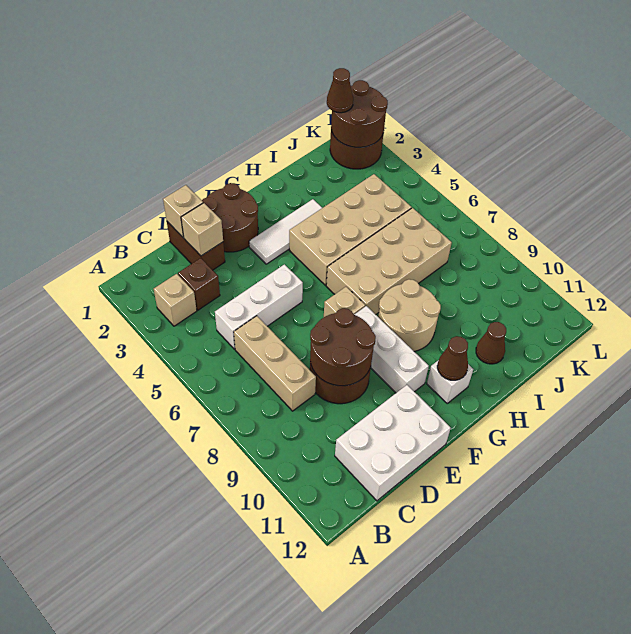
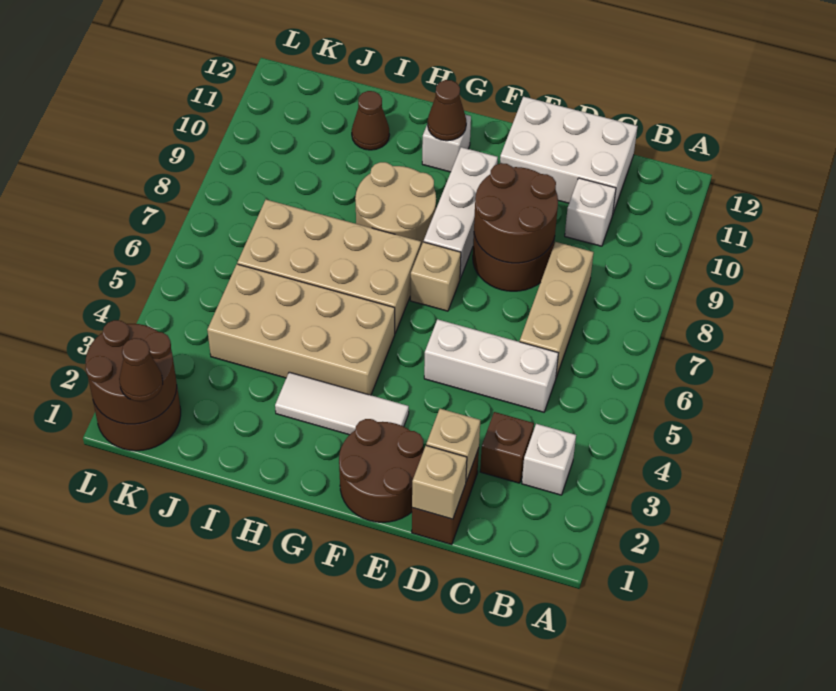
tan brick B3 level 1 -> white brick B3 level 1
none -> white brick C10 level 1

